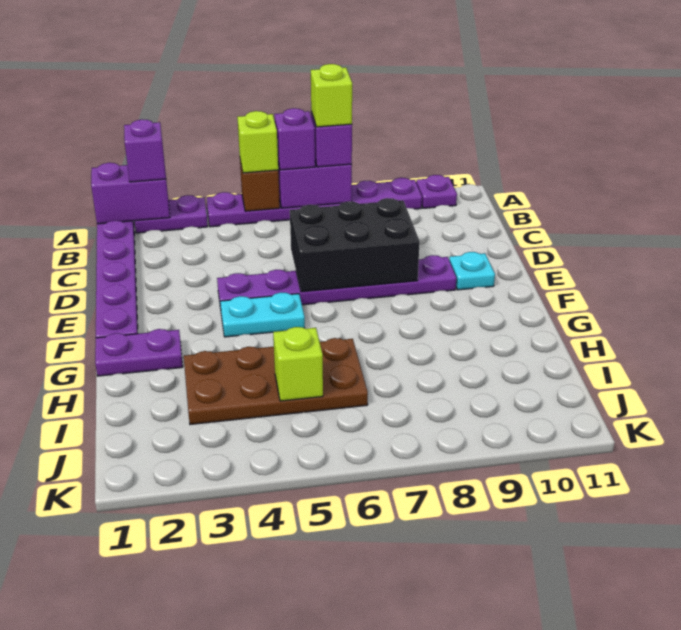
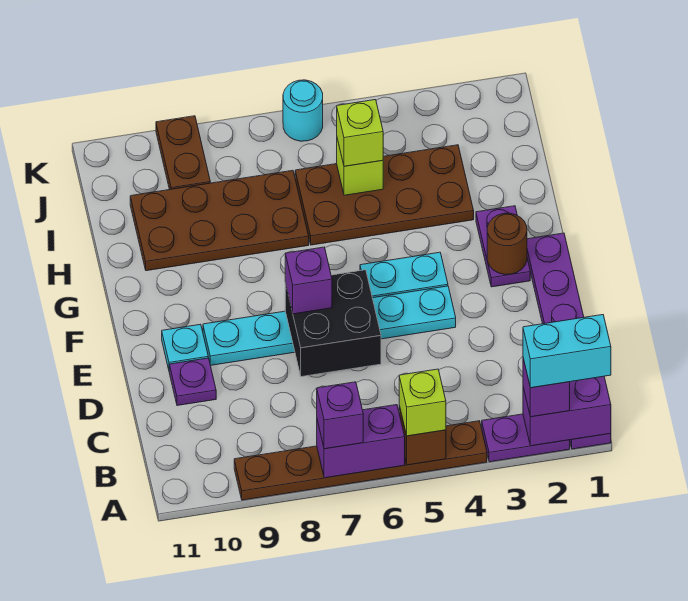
none -> cyan brick A1:A2 level 4
purple plate A4:A9 level 1 -> brown plate A4:A9 level 1
purple brick A6 level 3 -> purple brick E7 level 3
lime brick A7 level 4 -> lime brick I5 level 3
purple plate A10 level 1 -> purple plate D10 level 1
black brick D6:E8 level 2 -> black brick D6:E7 level 2
purple plate E4:E9 level 1 -> cyan plate E4:E9 level 1
none -> brown round brick F2 level 2
purple plate G1:G2 level 1 -> purple plate F2:G2 level 1
none -> brown plate H7:I10 level 1
none -> brown plate J9:K9 level 1
none -> cyan round brick K6 level 1

